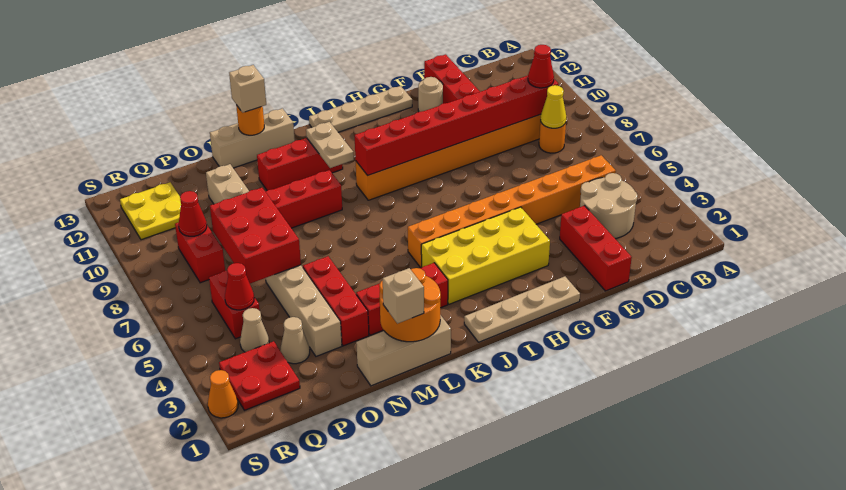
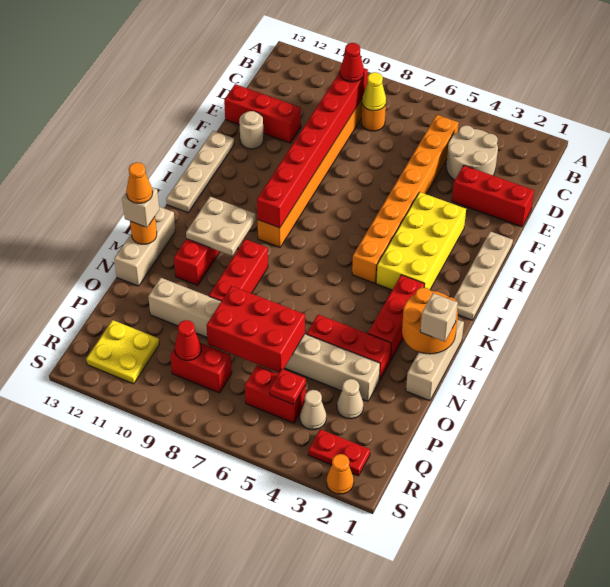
tan plate K10:K11 level 2 -> tan plate K10:L11 level 2
none -> orange cone M13 level 4
red plate Q2:R3 level 1 -> red plate R2:R3 level 1
red cone Q5 level 2 -> red plate Q5 level 2

